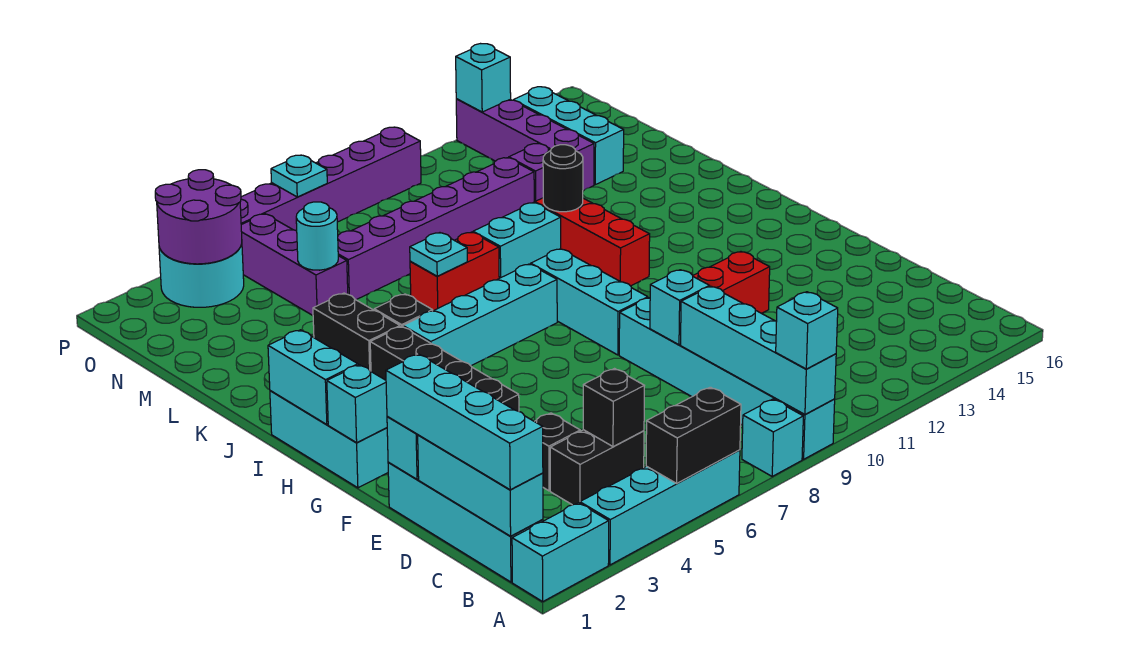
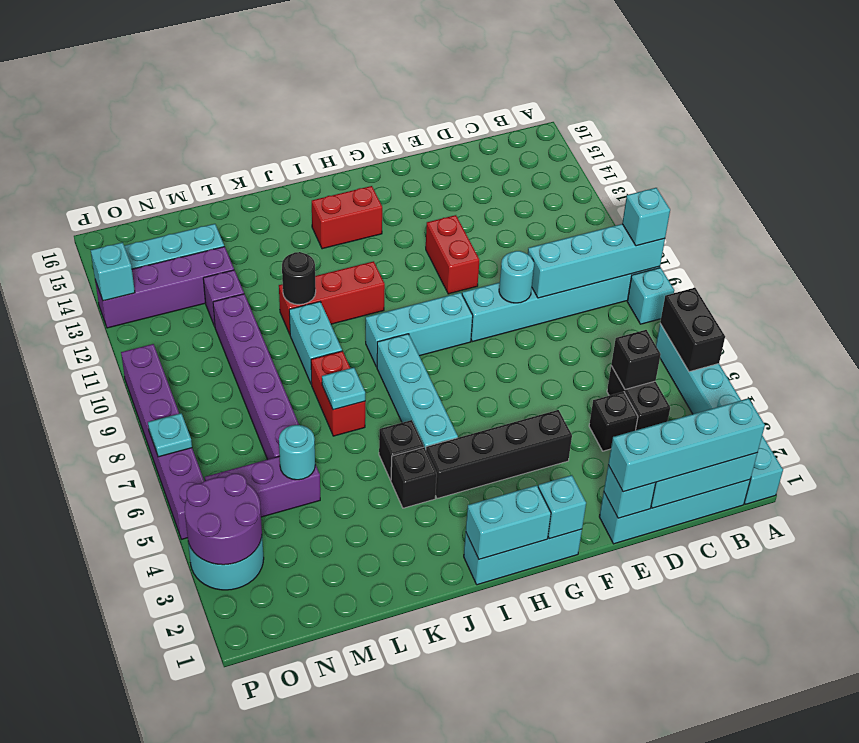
cyan brick E9 level 2 -> cyan round brick E9 level 2
none -> red brick H14:I14 level 1
black brick J4:K4 level 1 -> black brick J4 level 1

